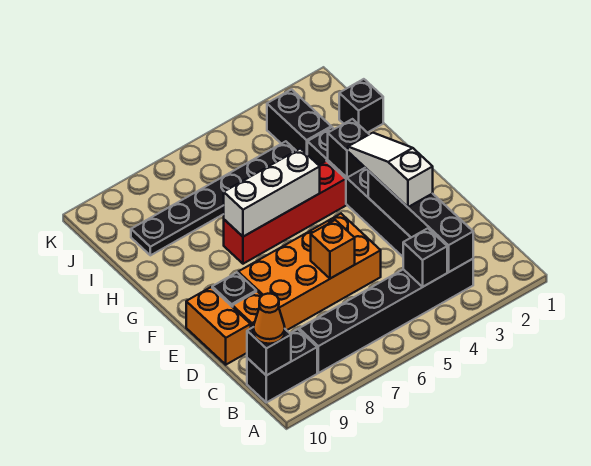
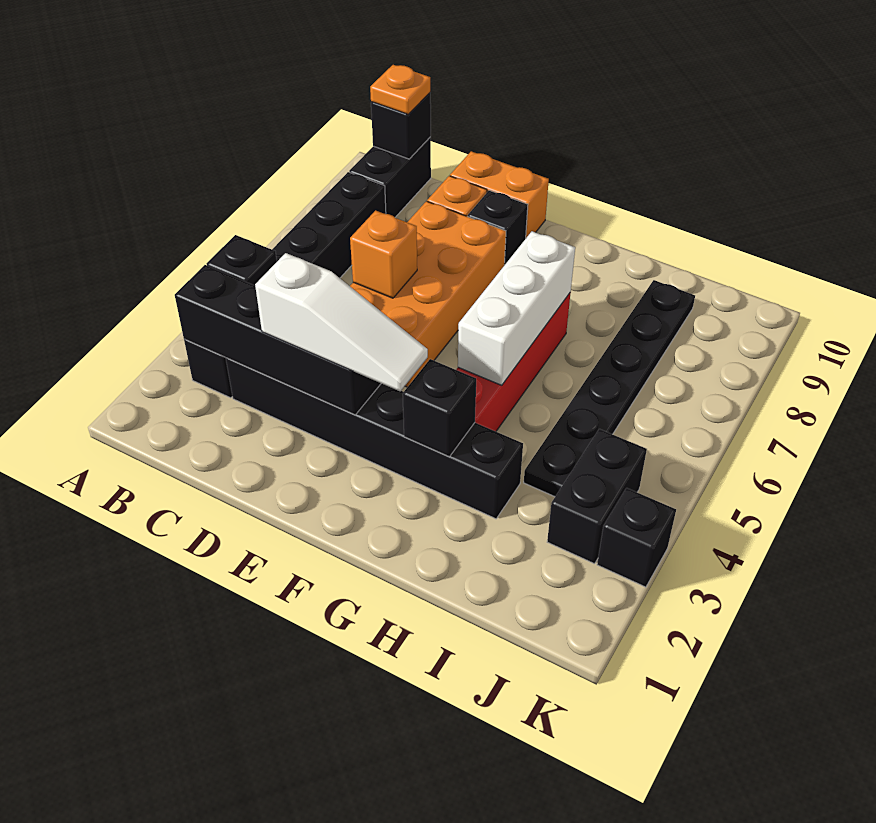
orange cone B10 level 3 -> orange plate B10 level 3
black brick I1 level 1 -> black brick K3 level 1
black brick I3:J3 level 1 -> black brick J3:J4 level 1

